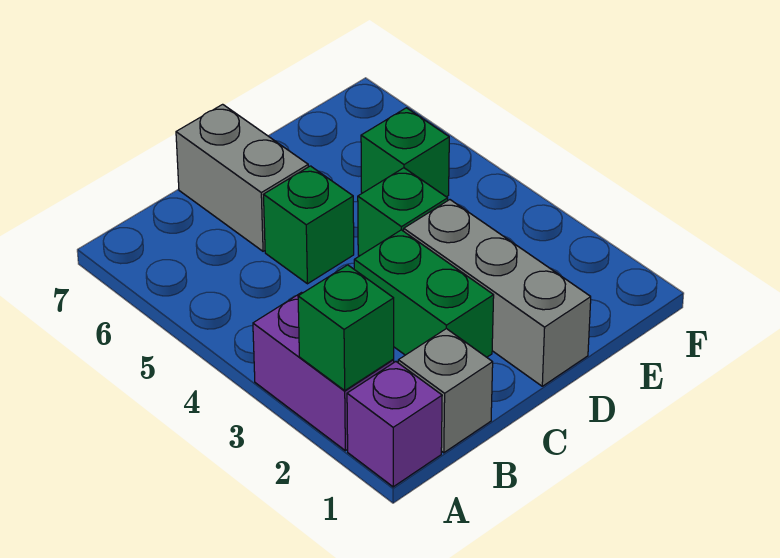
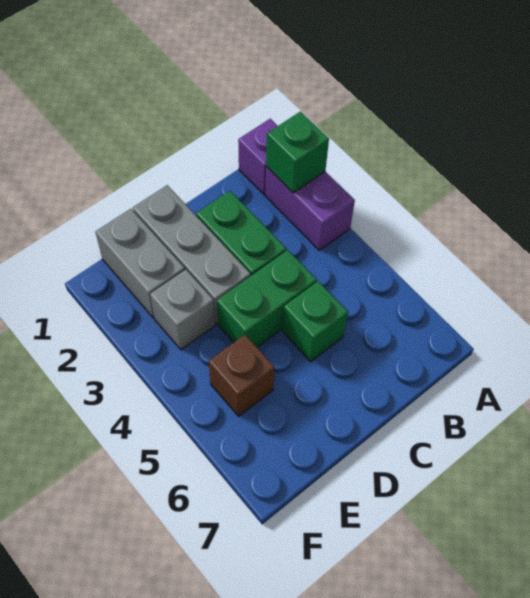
grey brick B1 level 1 -> grey brick E3 level 1
grey brick C6:C7 level 1 -> grey brick E1:E2 level 1
green brick D4 level 1 -> green brick C4:D4 level 1
green brick E5 level 1 -> brown brick E5 level 1

